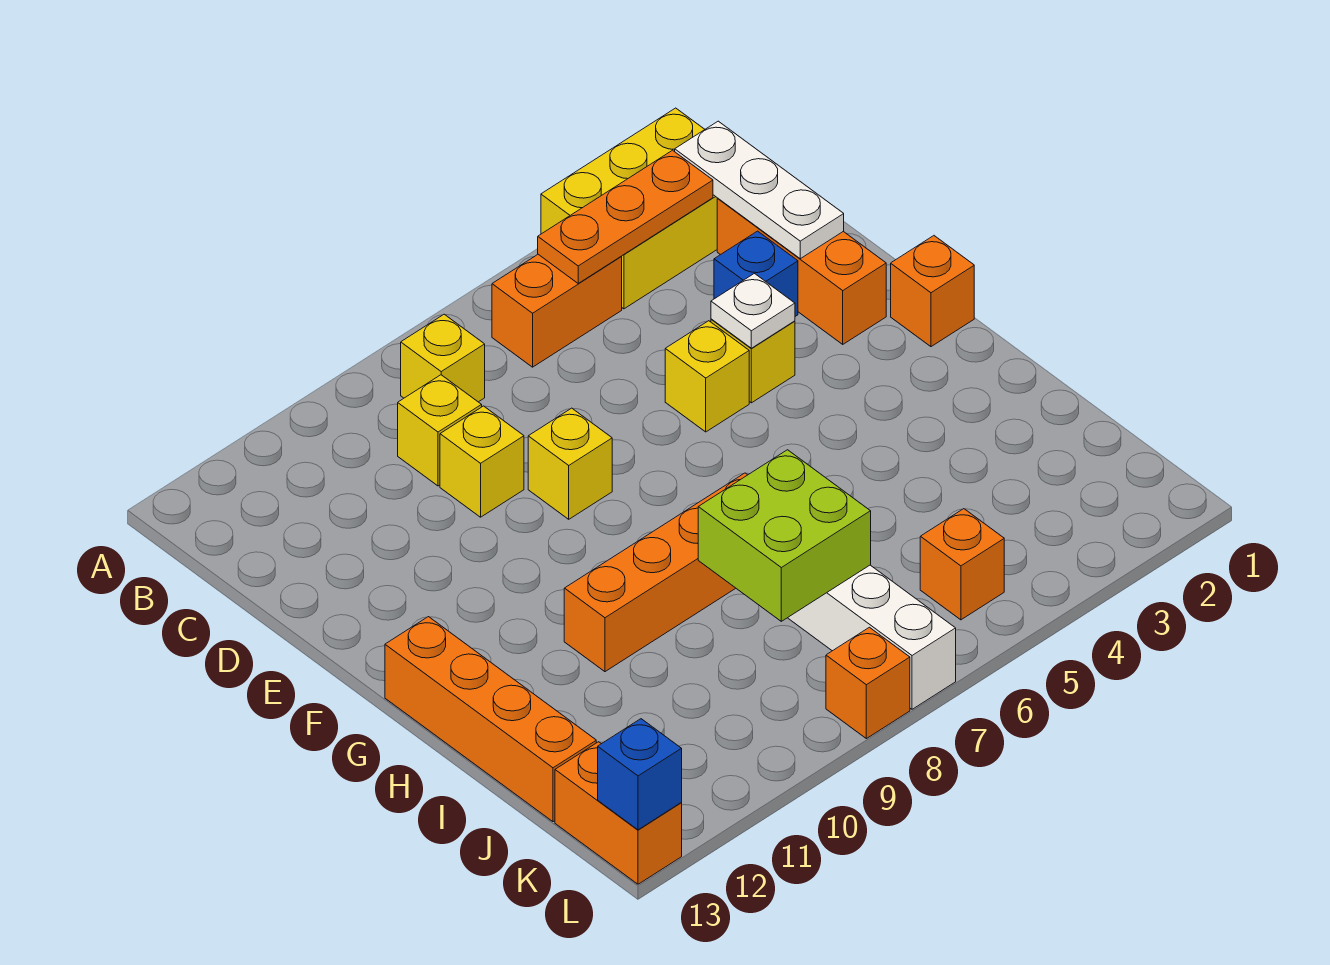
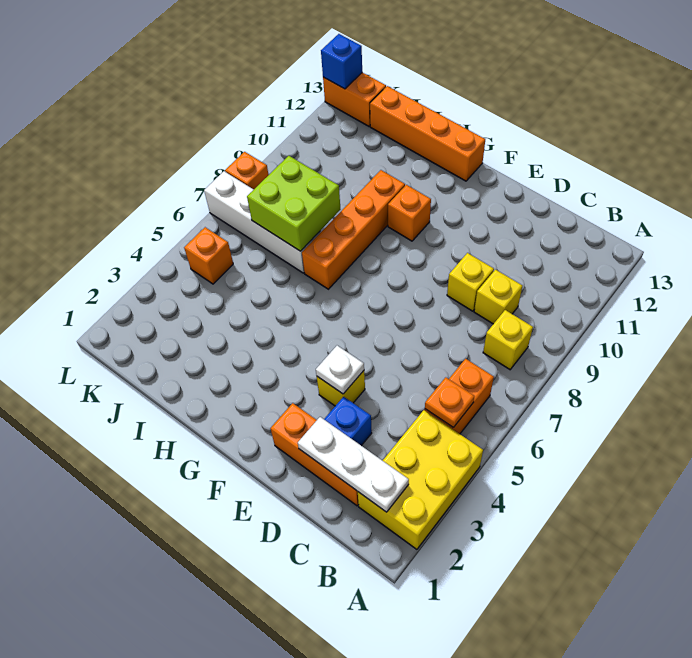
orange plate B3:B5 level 2 -> orange plate B5 level 2
yellow brick E5 level 1 -> none
yellow brick E8 level 1 -> none
orange brick F1 level 1 -> orange brick G10 level 1

